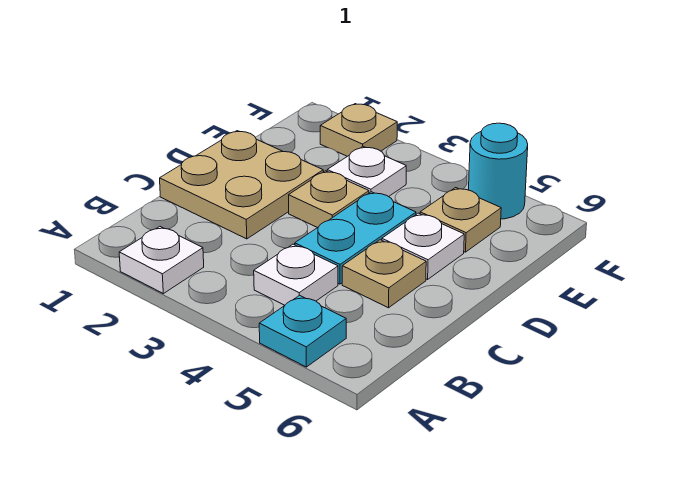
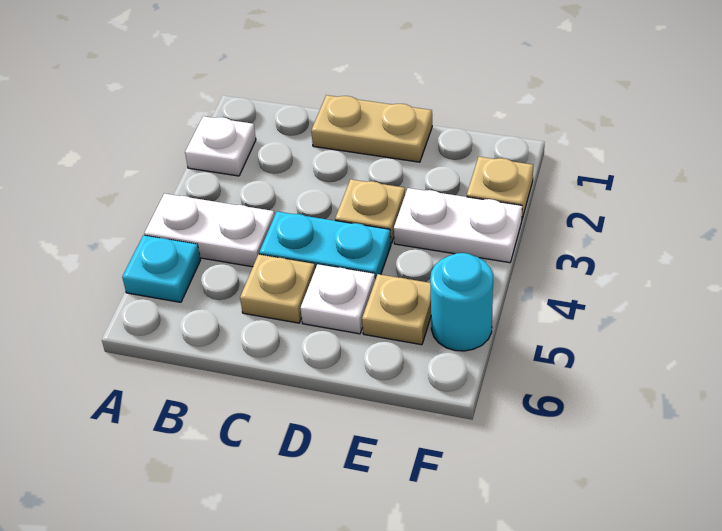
white plate B4 level 1 -> white plate A4:B4 level 1
tan plate C1:D2 level 1 -> tan plate C1:D1 level 1
white plate E3 level 1 -> white plate E3:F3 level 1

